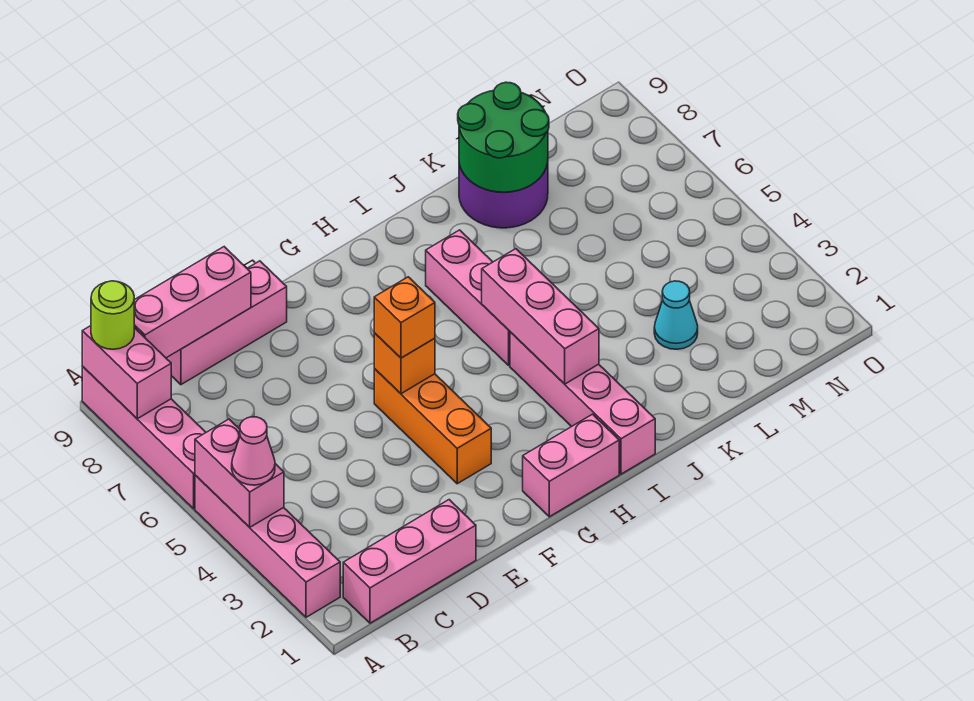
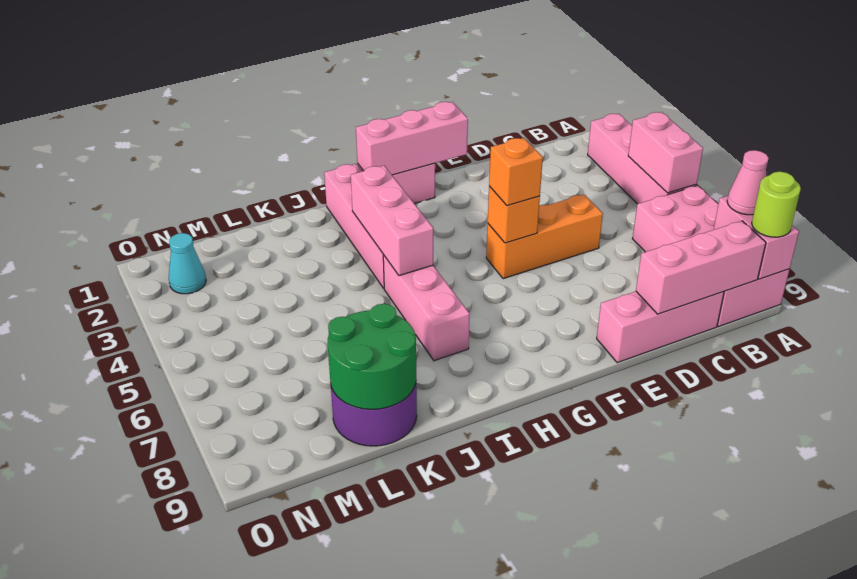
pink cone A4 level 3 -> pink cone A8 level 3
pink brick A6:A9 level 1 -> pink brick A6:B9 level 1
pink brick B1:D1 level 1 -> pink brick F1:H1 level 2
orange brick F3:F5 level 1 -> orange brick D5:F5 level 1
cyan cone L3 level 1 -> cyan cone N2 level 1

